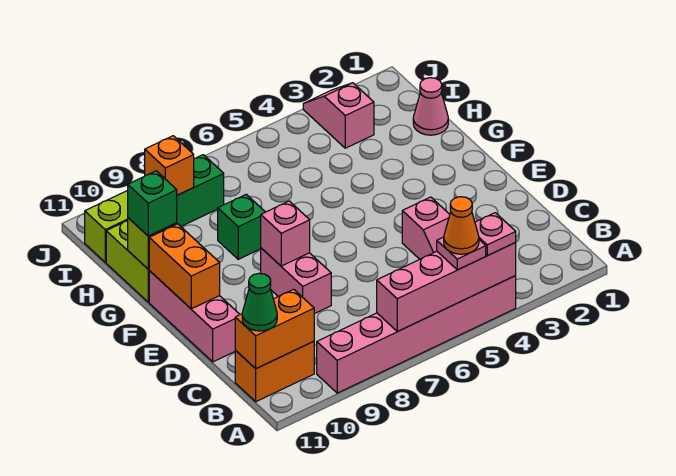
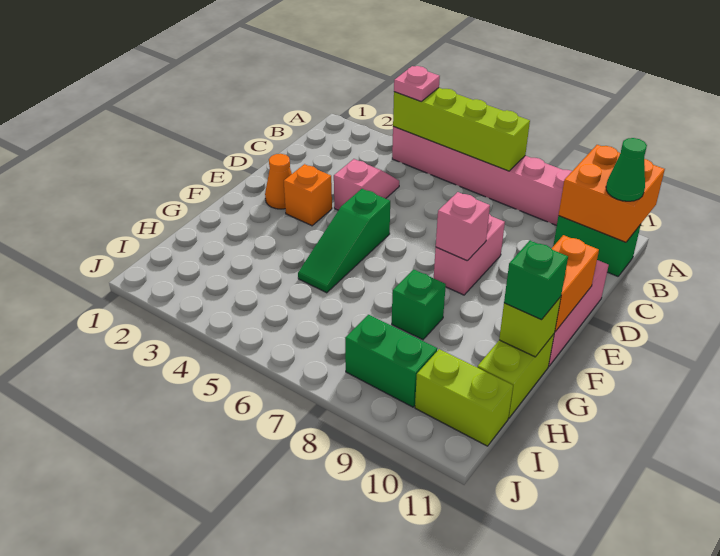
pink brick A4:A7 level 2 -> lime brick A4:A7 level 2
pink plate A5 level 3 -> none
orange cone A5 level 4 -> orange cone E2 level 1
orange brick B10:B11 level 1 -> green brick B10:B11 level 1
orange brick B10:B11 level 2 -> orange brick A10:B11 level 2
none -> green slope E5:G5 level 1 top E
pink cone H1 level 1 -> none
pink slope I3:J3 level 1 top I -> none
orange brick I9 level 2 -> orange brick E3 level 1

